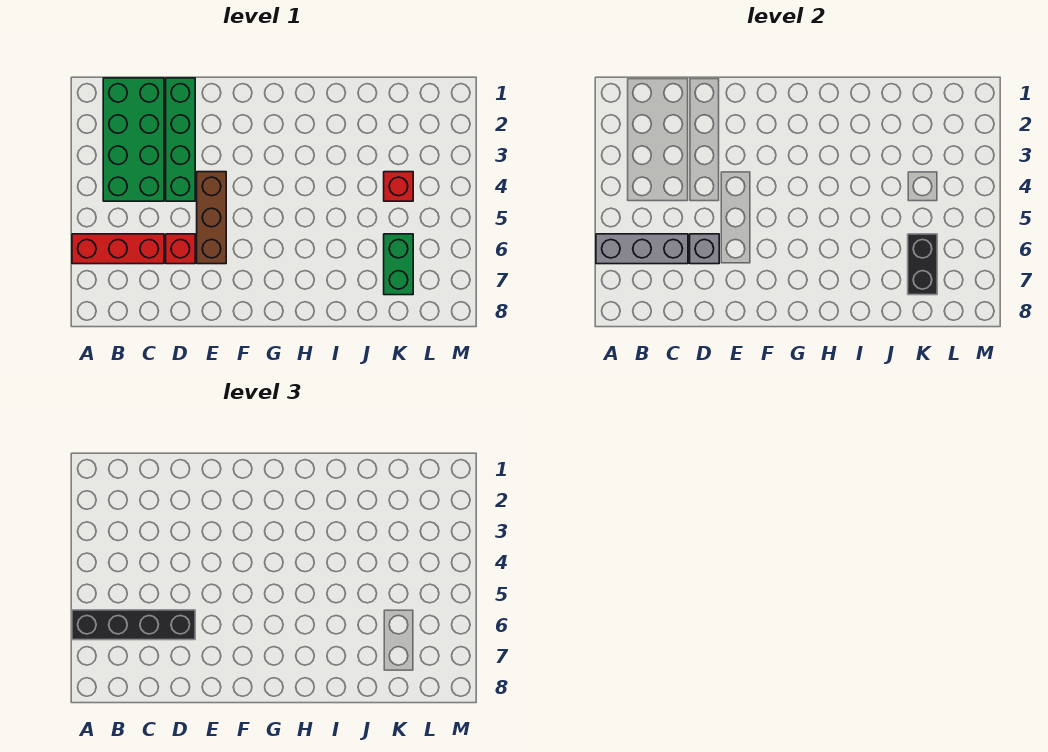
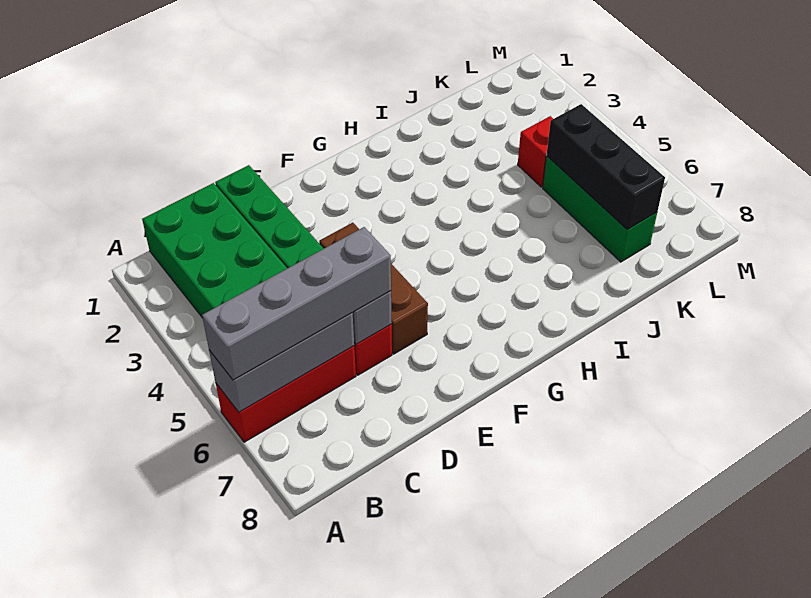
black brick A6:D6 level 3 -> grey brick A6:D6 level 3
green brick K6:K7 level 1 -> green brick K5:K7 level 1
black brick K6:K7 level 2 -> black brick K5:K7 level 2

